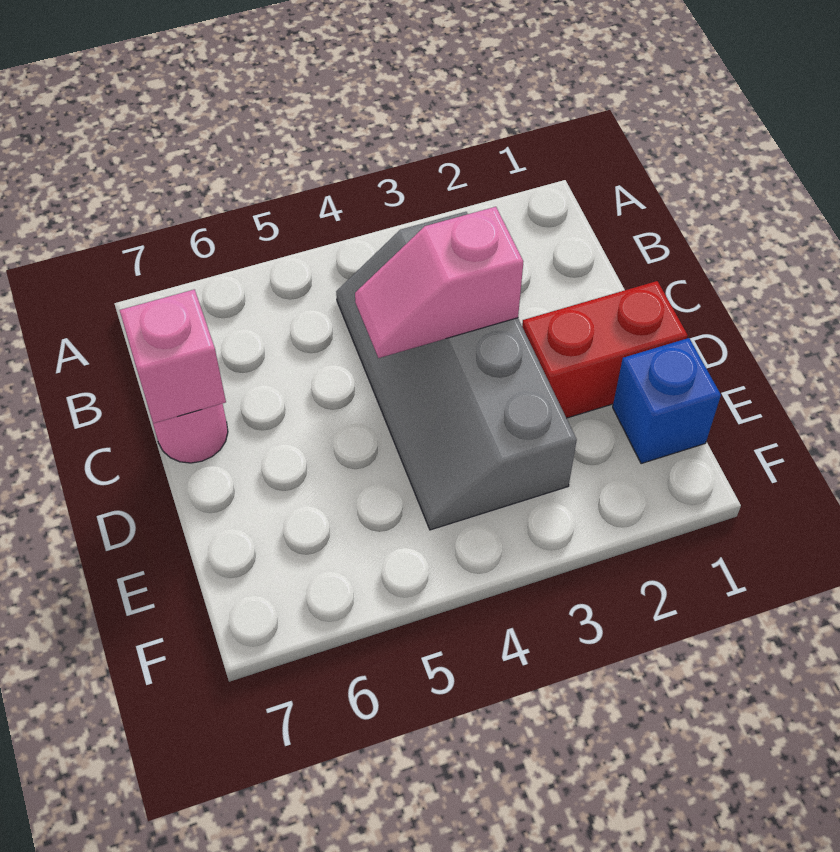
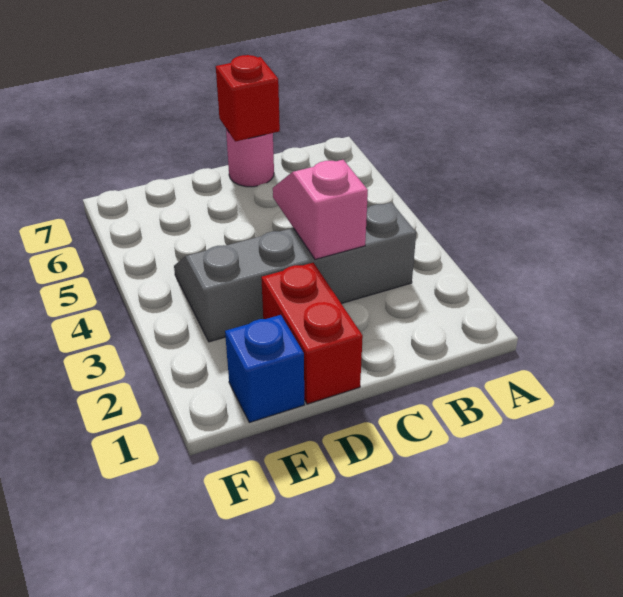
pink brick C7 level 2 -> red brick C7 level 2

